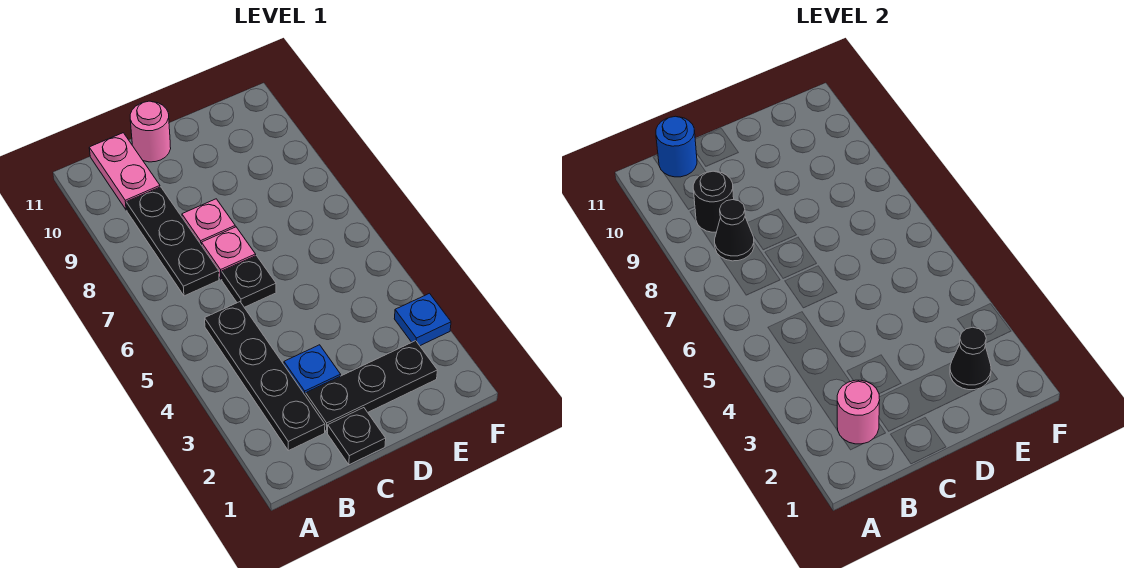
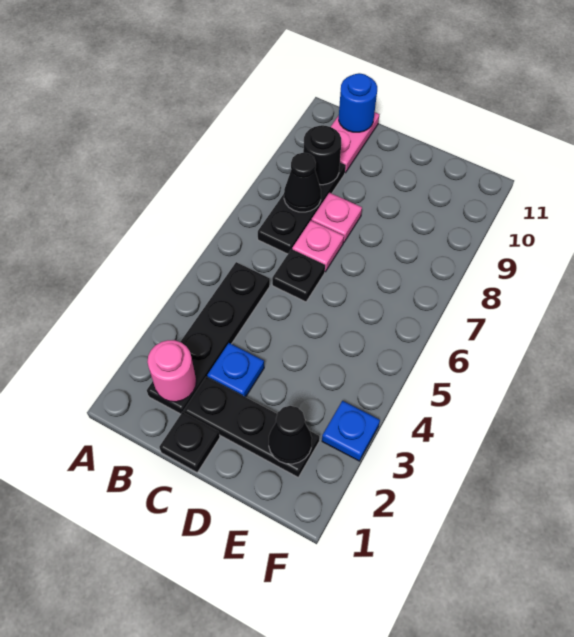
pink round brick C11 level 1 -> none

